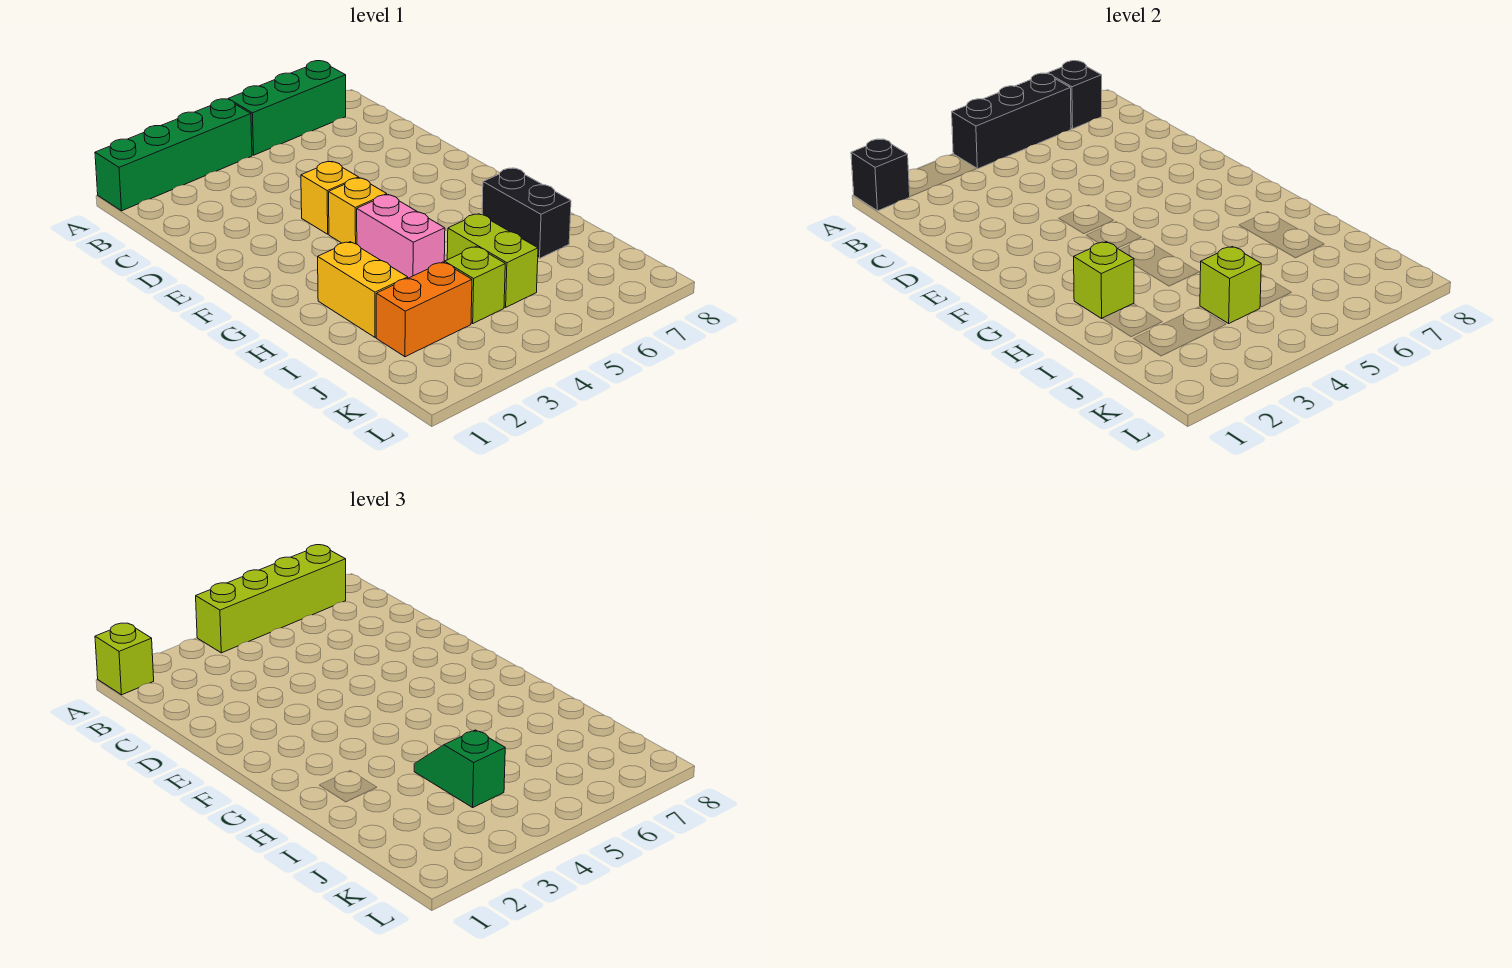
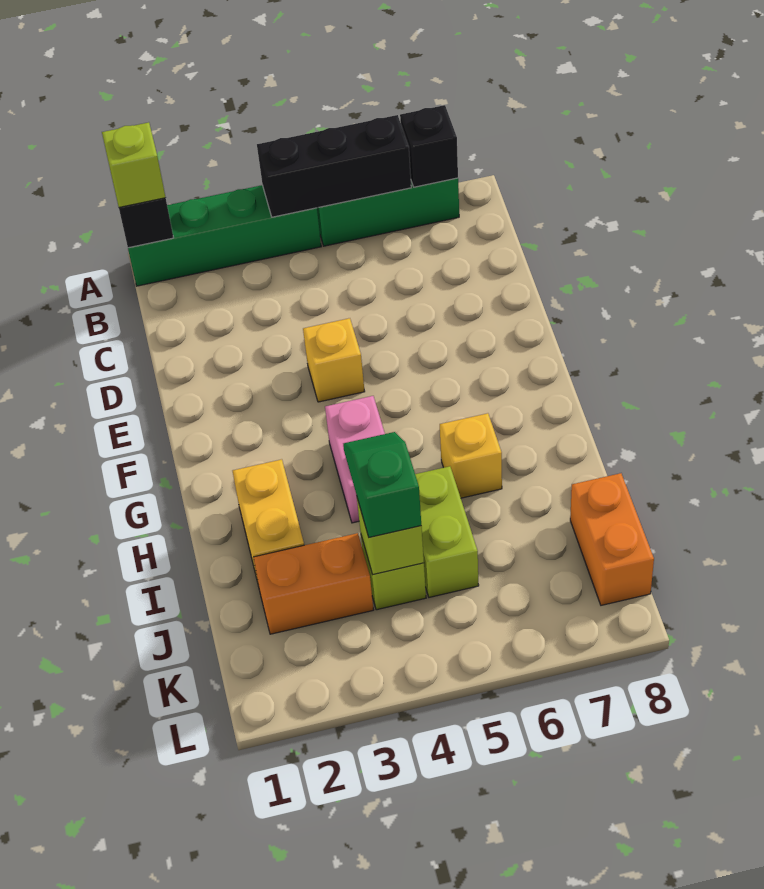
lime brick A4:A7 level 3 -> none
yellow brick F4 level 1 -> yellow brick H6 level 1
lime brick H2 level 2 -> none
black brick H7:I7 level 1 -> none
none -> orange brick J8:K8 level 1

